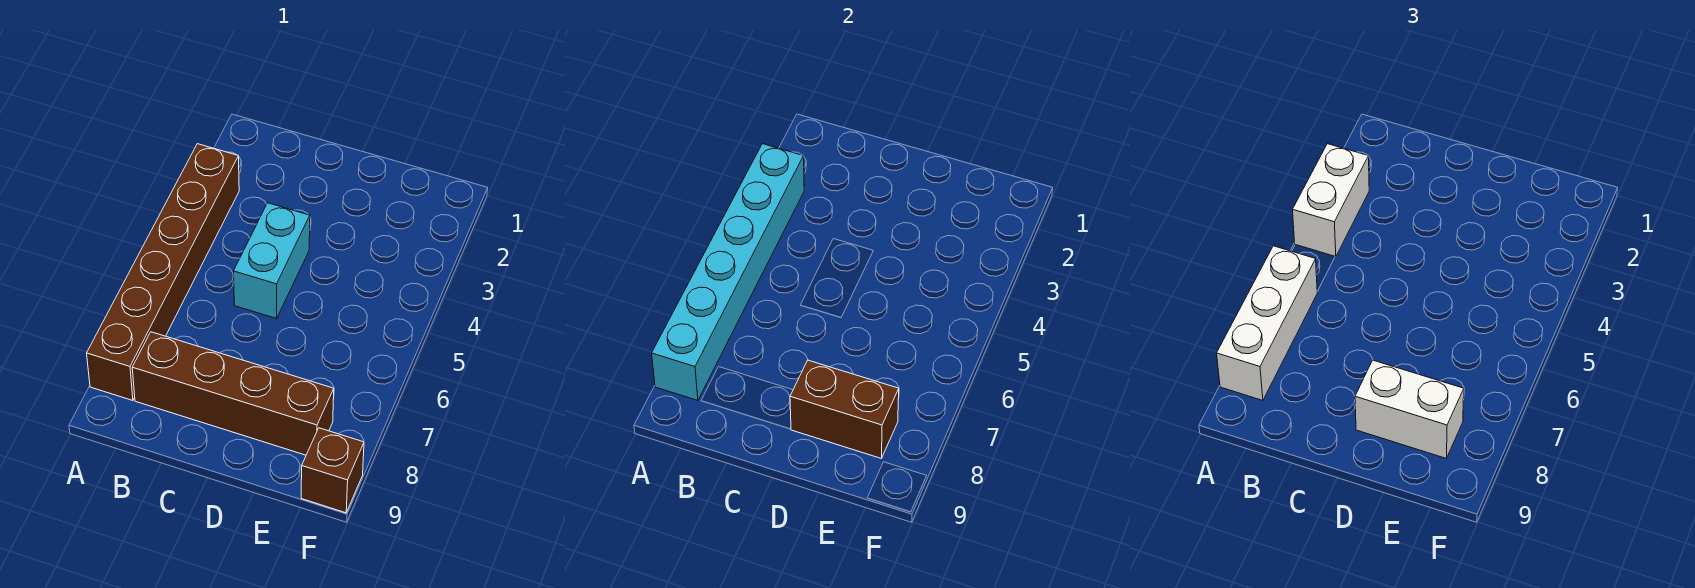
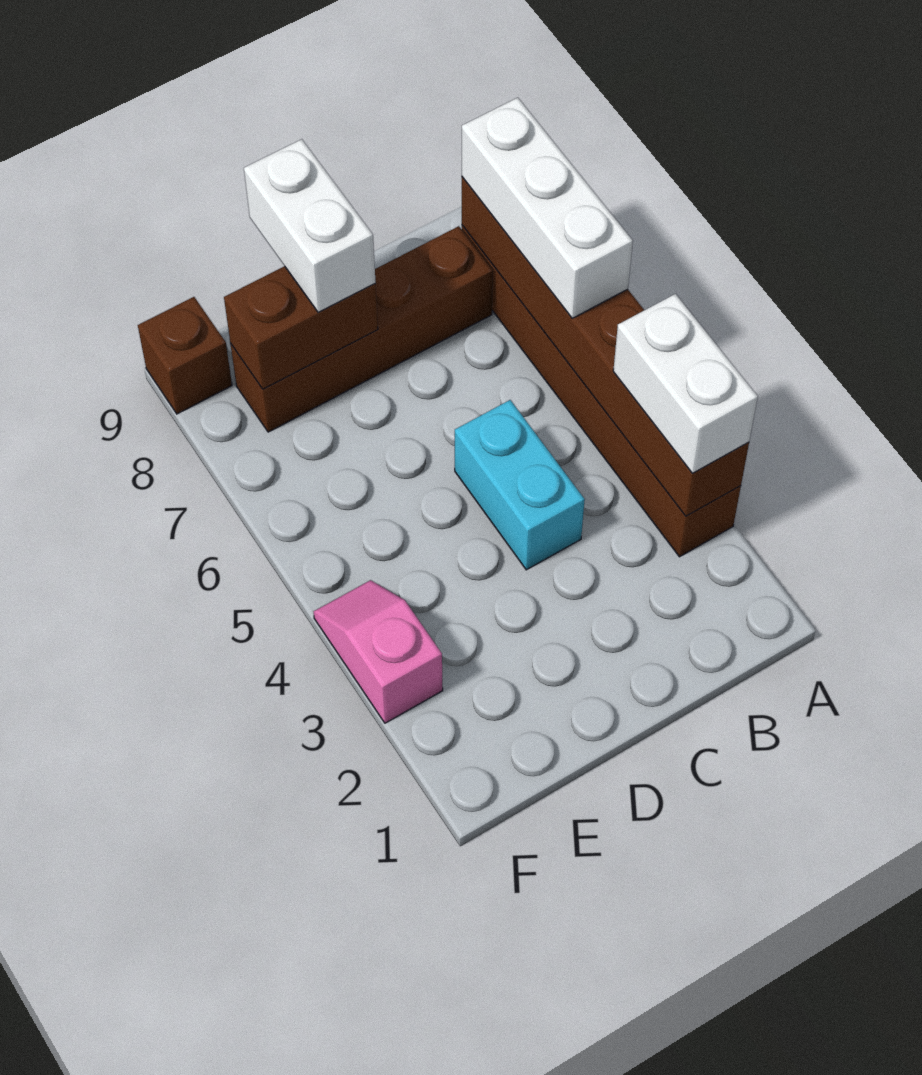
cyan brick A3:A8 level 2 -> brown brick A3:A8 level 2
white brick D8:E8 level 3 -> white brick D8:D9 level 3
none -> pink slope F3:F4 level 1 top 3

